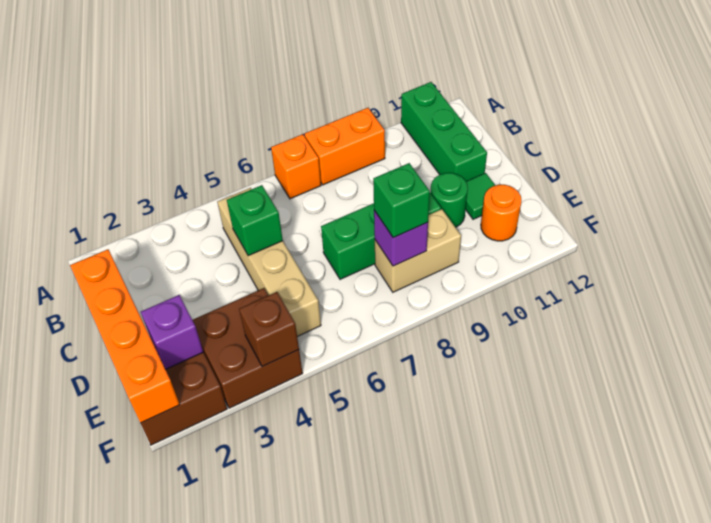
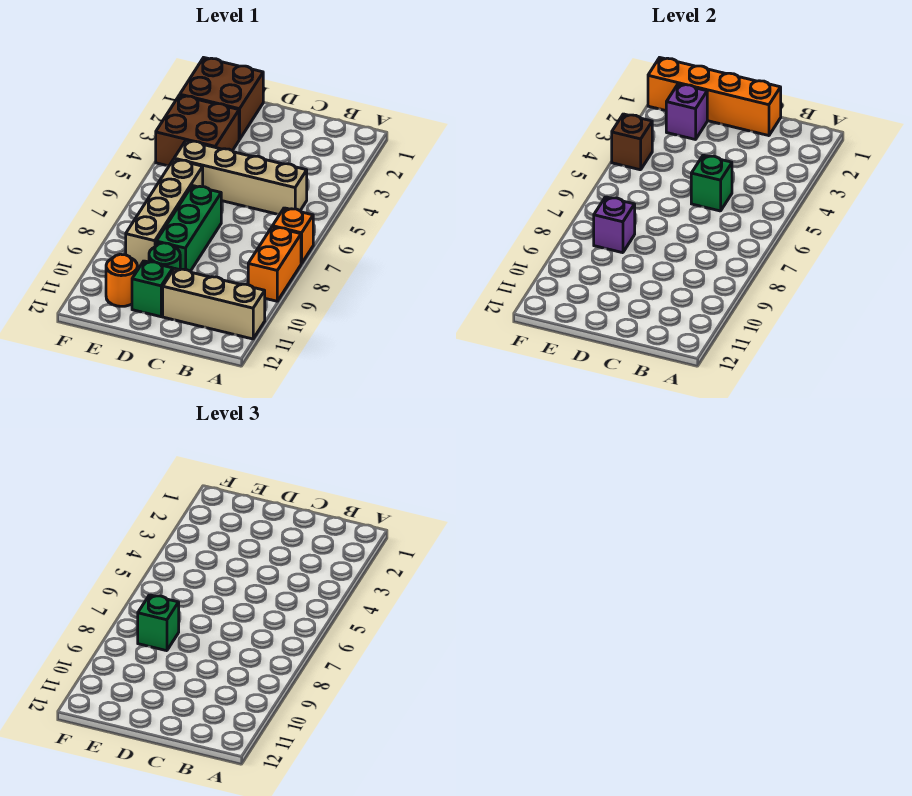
green brick A11:C11 level 1 -> tan brick A11:C11 level 1
green tile D11 level 1 -> green brick D11 level 1
tan brick E8:E9 level 1 -> tan brick E6:E9 level 1

